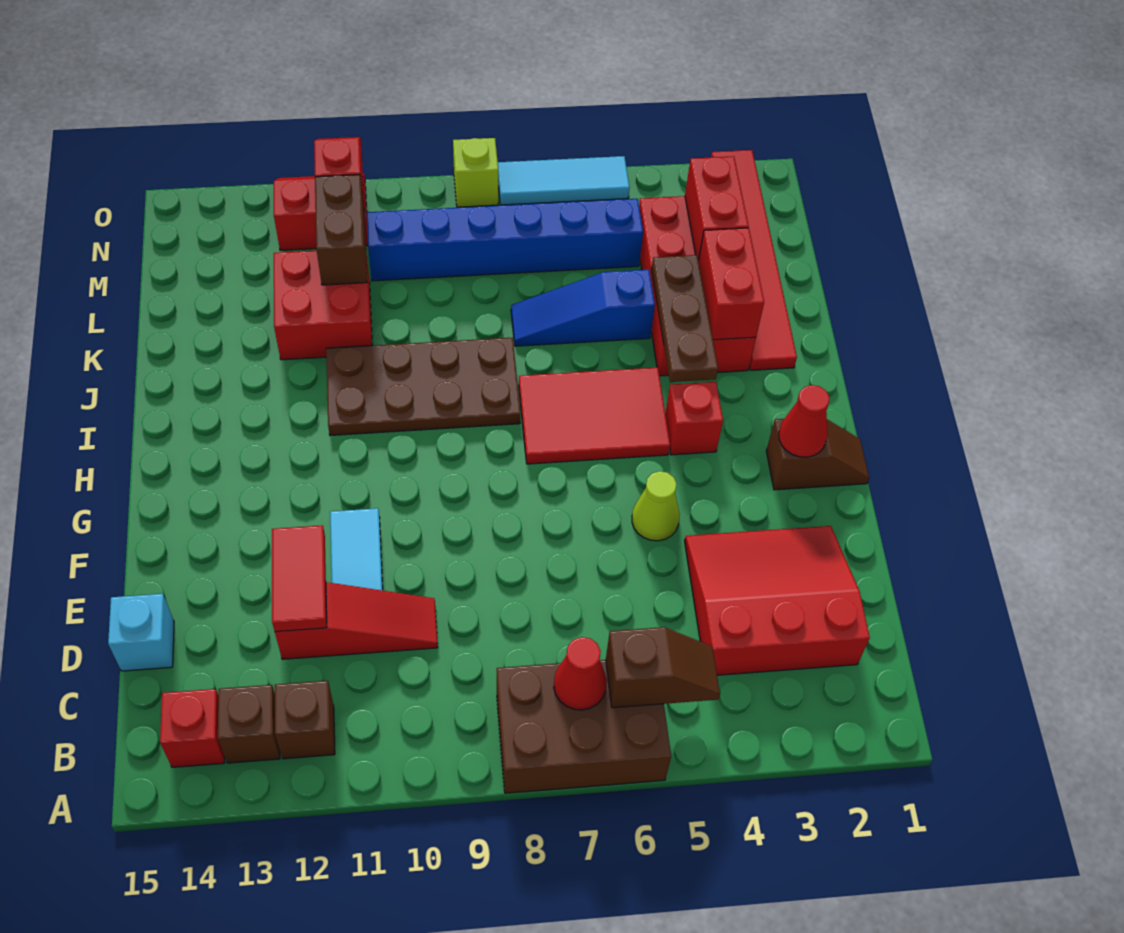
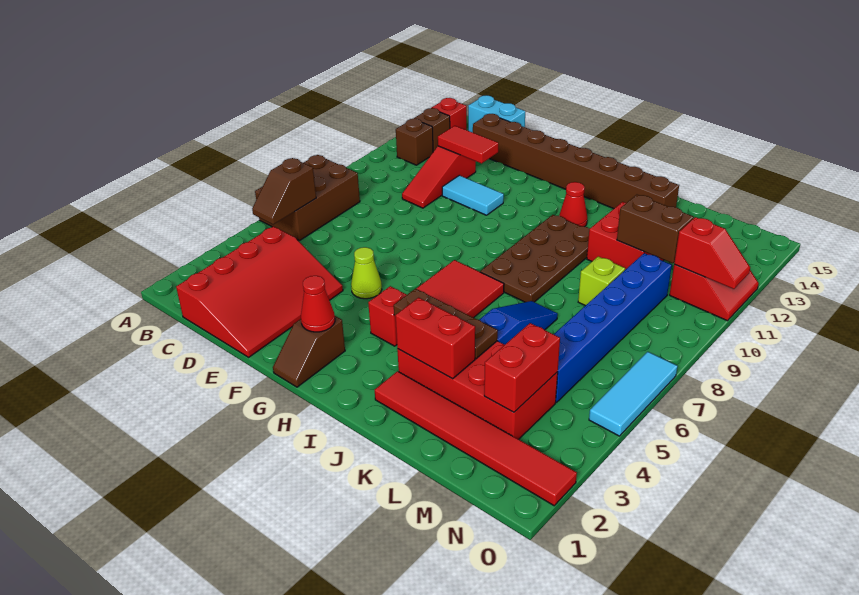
red cone B7 level 2 -> red cone I12 level 1
red slope C2:E4 level 1 top C -> red slope C1:E4 level 1 top C
none -> brown brick D14:K14 level 1
cyan brick D15 level 1 -> cyan brick C15:D15 level 1
red brick L3:M3 level 2 -> red brick M3:M4 level 2
lime brick O8 level 1 -> lime brick L9 level 1

